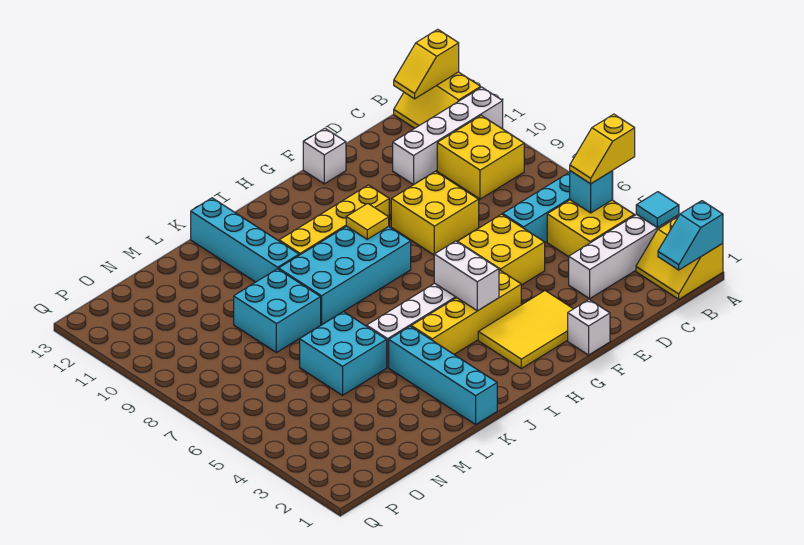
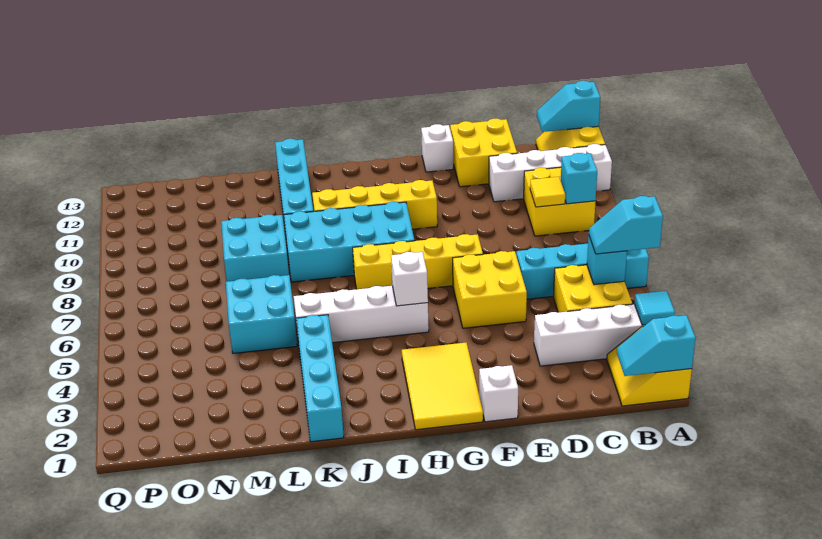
yellow slope A5:B5 level 3 top A -> cyan slope A5:B5 level 3 top A
yellow slope A13:B13 level 2 top A -> cyan slope A13:B13 level 2 top A
none -> cyan brick B9 level 2
yellow brick E8:F9 level 1 -> yellow brick D12:E13 level 1
yellow tile F2:H3 level 1 -> yellow tile G1:H3 level 1
yellow brick G4:J4 level 1 -> yellow brick F7:I7 level 1
white brick H4:H5 level 2 -> white brick H5 level 2
yellow tile H9 level 2 -> yellow tile C9 level 2

